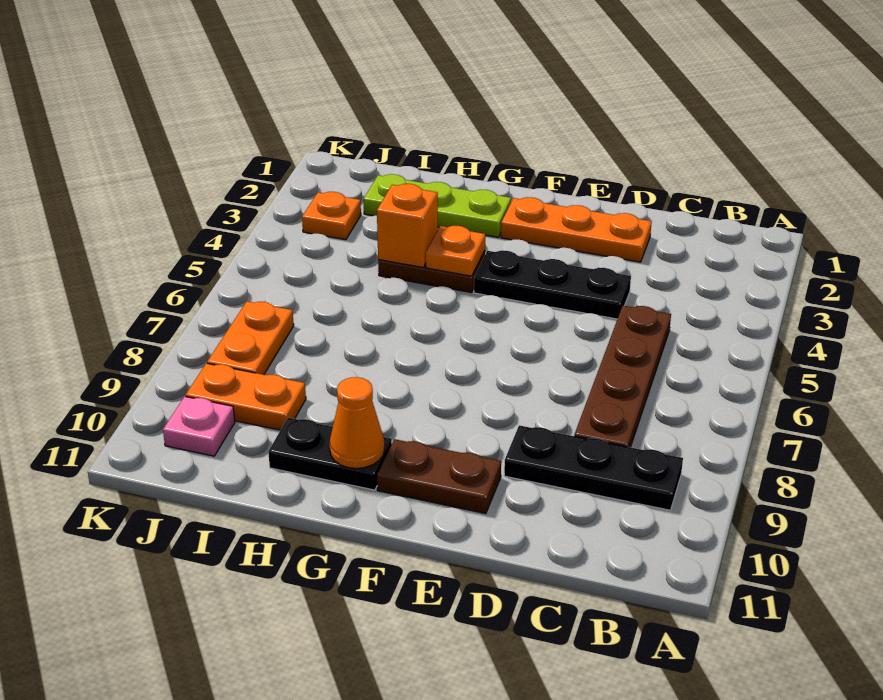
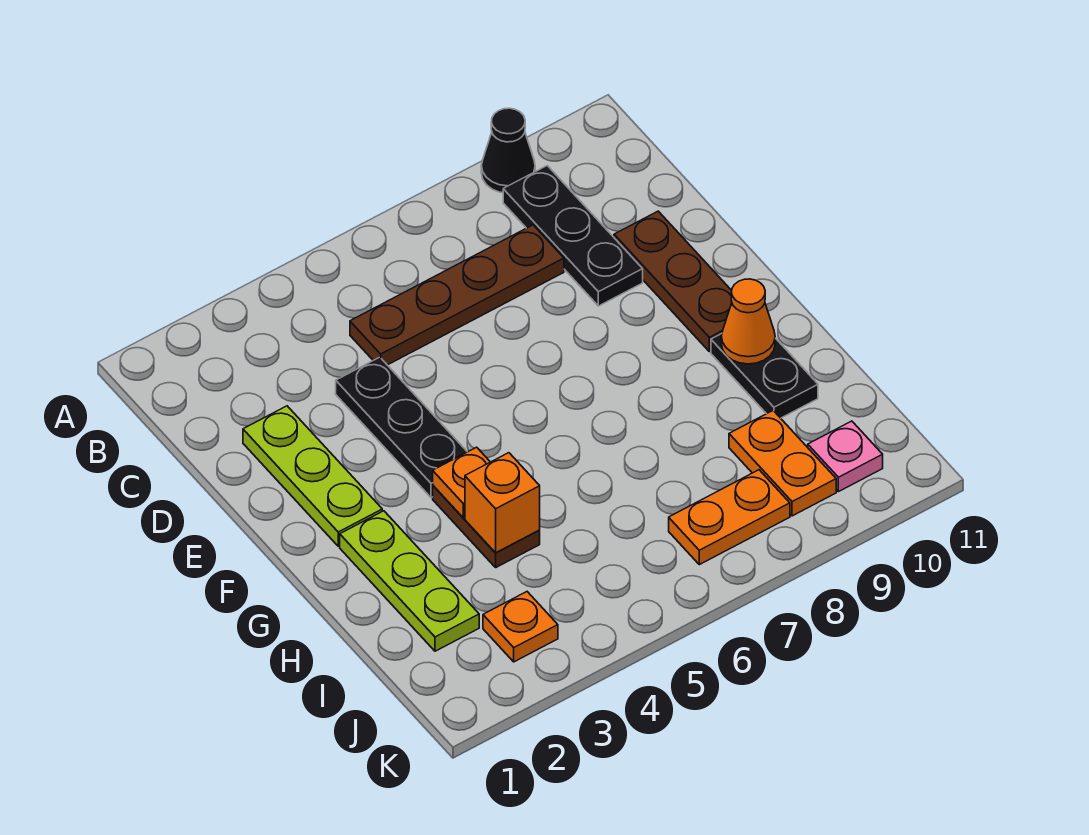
none -> black cone A9 level 1
orange plate D2:F2 level 1 -> lime plate D2:F2 level 1
brown plate E10:F10 level 1 -> brown plate D10:F10 level 1

